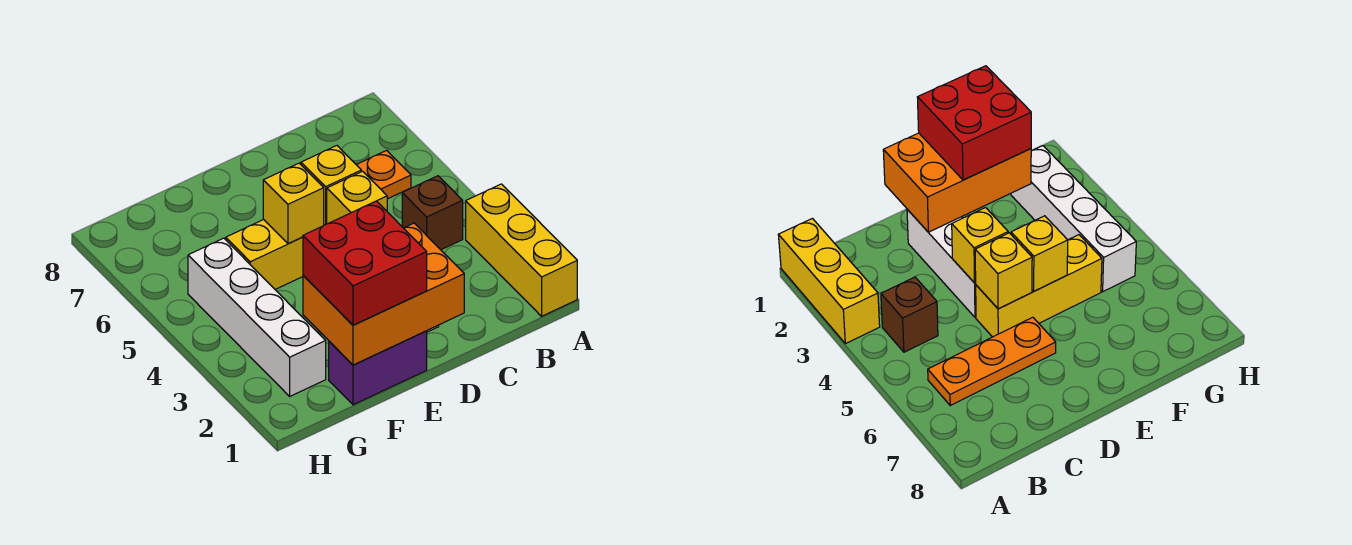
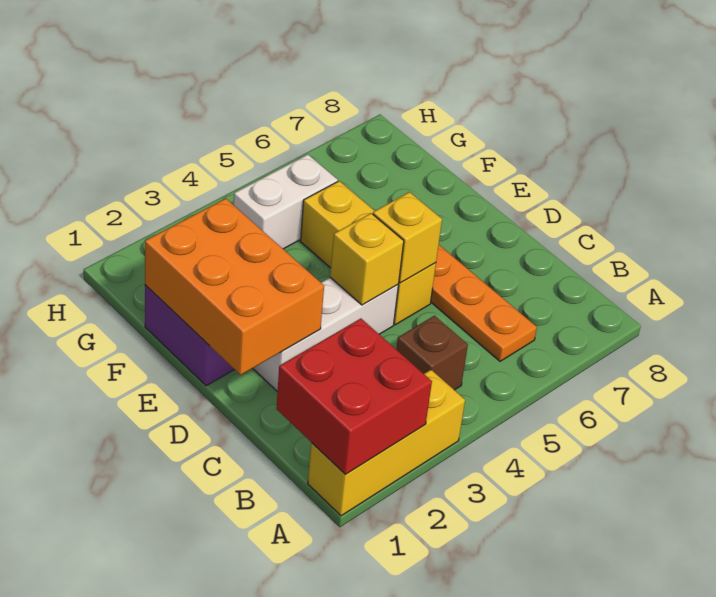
red brick E1:F2 level 3 -> red brick A1:B2 level 2
yellow brick E5 level 2 -> none
white brick G2:G5 level 1 -> white brick G4:G5 level 1

